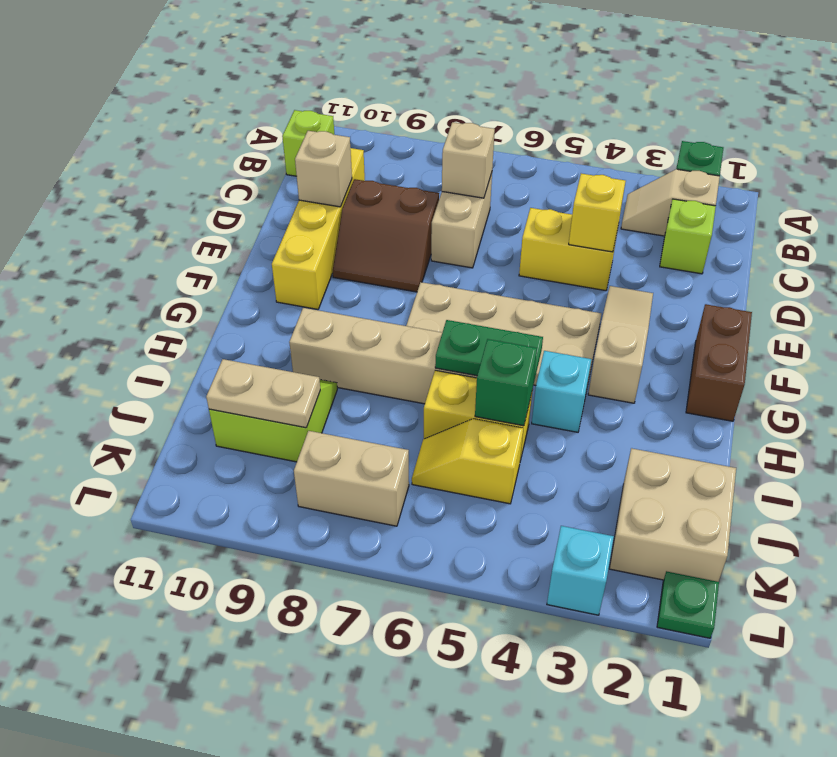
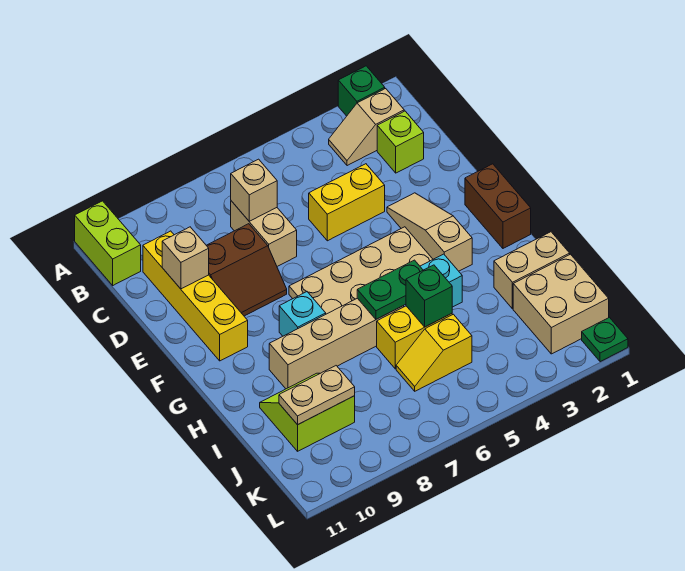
lime brick B11 level 1 -> lime brick A11:B11 level 1
yellow brick D4 level 2 -> none
tan brick K7:K8 level 1 -> tan brick I1:I2 level 1
cyan brick L3 level 1 -> cyan brick G8 level 1

